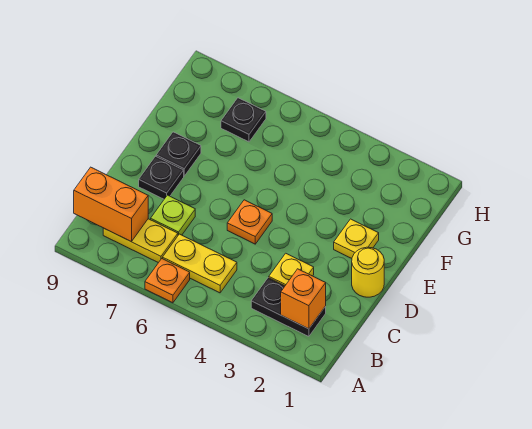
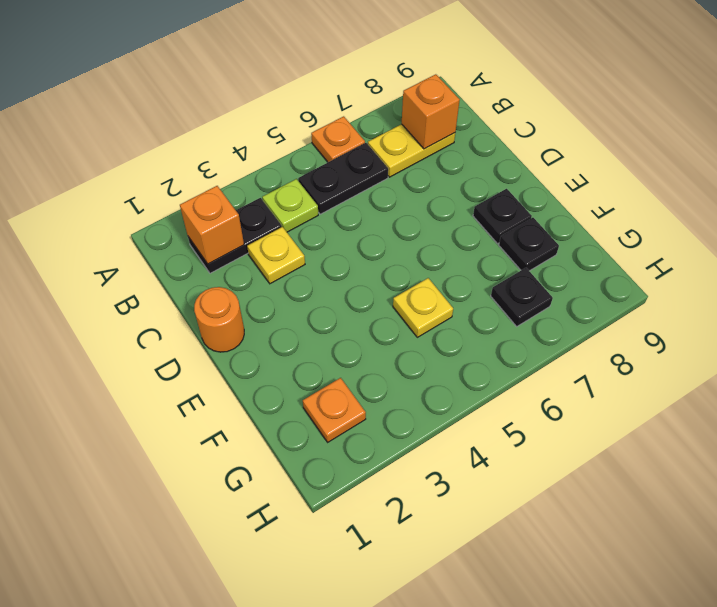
yellow plate B5:B6 level 1 -> black plate B5:B6 level 1
orange brick B8:B9 level 2 -> orange brick B8 level 2
lime plate C7 level 1 -> lime plate B4 level 1
yellow round brick D1 level 1 -> orange round brick D1 level 1
orange plate D5 level 1 -> orange plate G2 level 1
black plate D8 level 1 -> black plate F8 level 1
yellow plate E2 level 1 -> yellow plate F5 level 1

